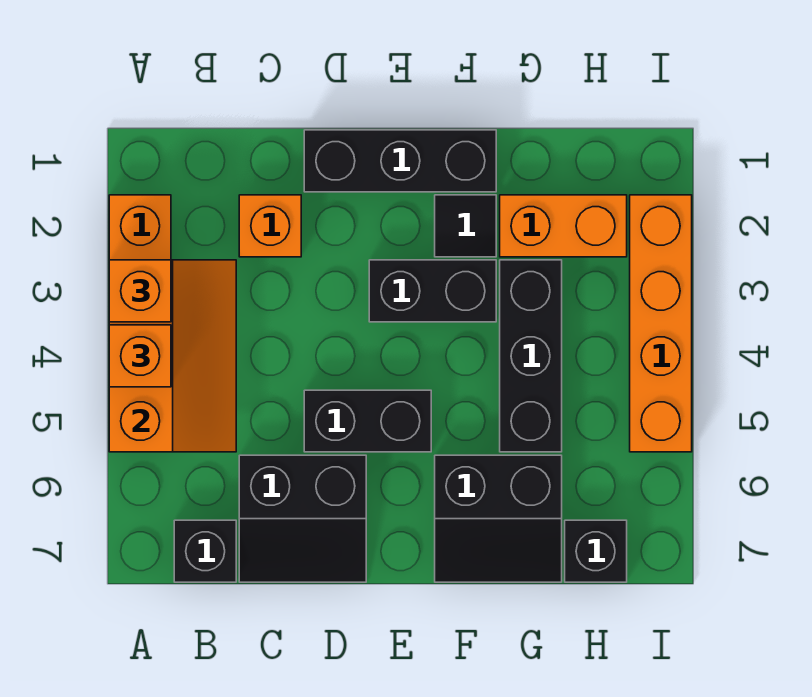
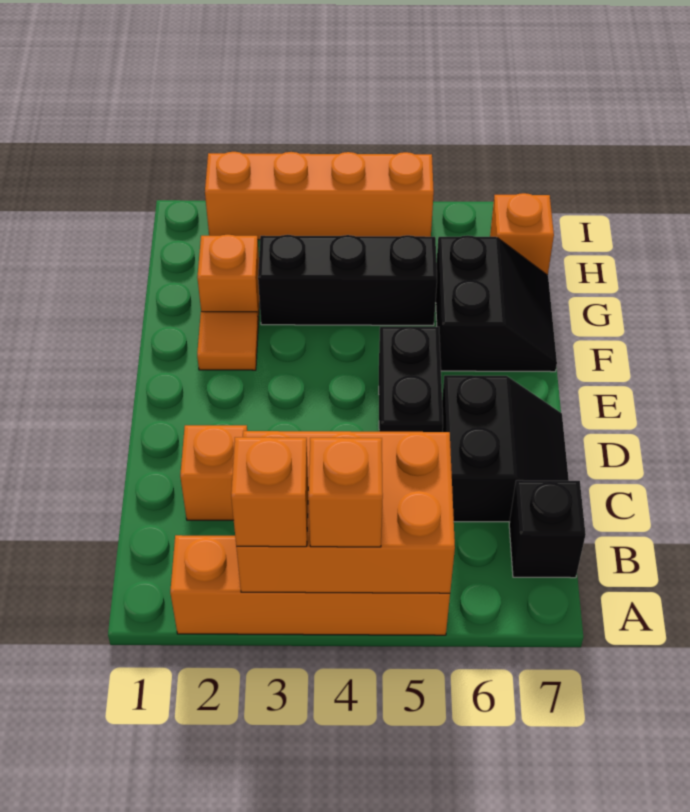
orange slope A3:B5 level 2 top A -> orange brick A3:B5 level 2
black brick D1:F1 level 1 -> none
black brick E3:F3 level 1 -> none
black tile F2 level 1 -> orange tile F2 level 1
orange brick G2:H2 level 1 -> orange brick G2 level 1
black brick H7 level 1 -> orange brick H7 level 1

